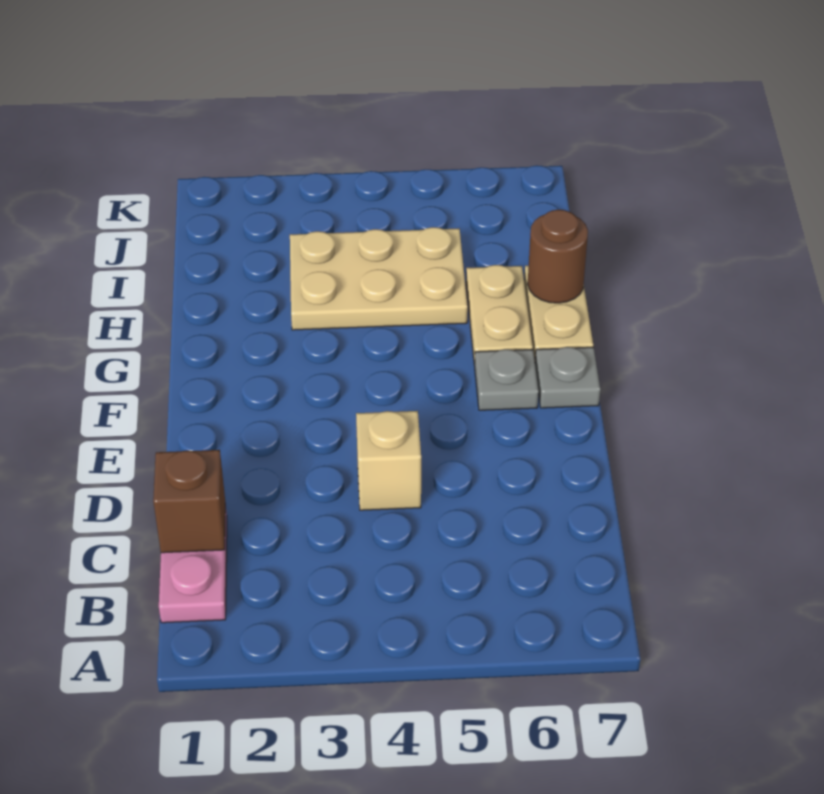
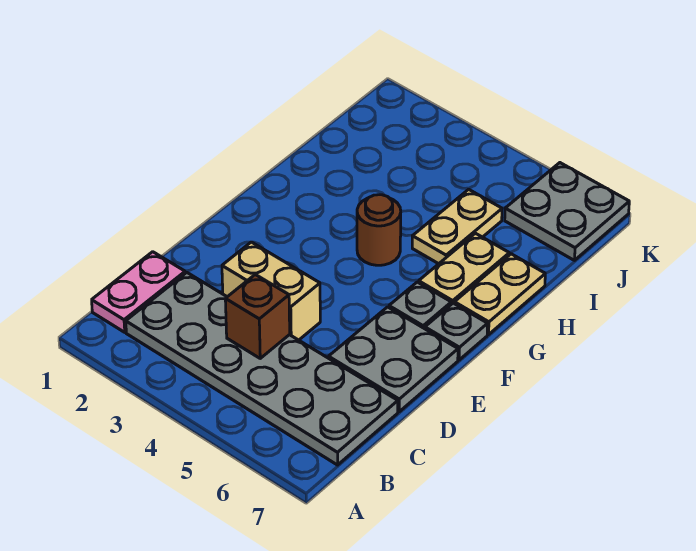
none -> grey plate B2:C7 level 1
brown brick C1 level 2 -> brown brick C4 level 2
tan brick D4 level 1 -> tan brick D3:D4 level 1
none -> grey plate D6:E7 level 1
tan plate H3:I5 level 1 -> tan plate H5:I5 level 1
brown round brick H7 level 2 -> brown round brick G4 level 1
none -> grey plate J6:K7 level 1

